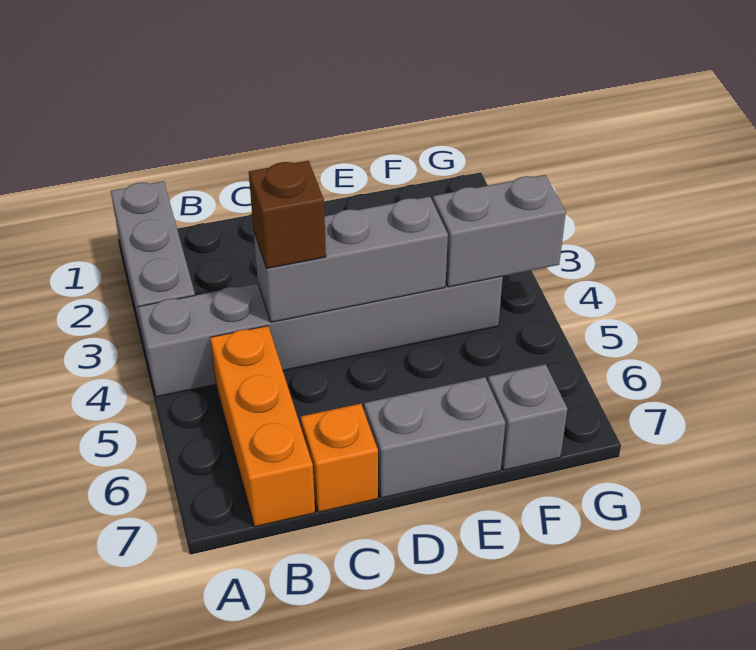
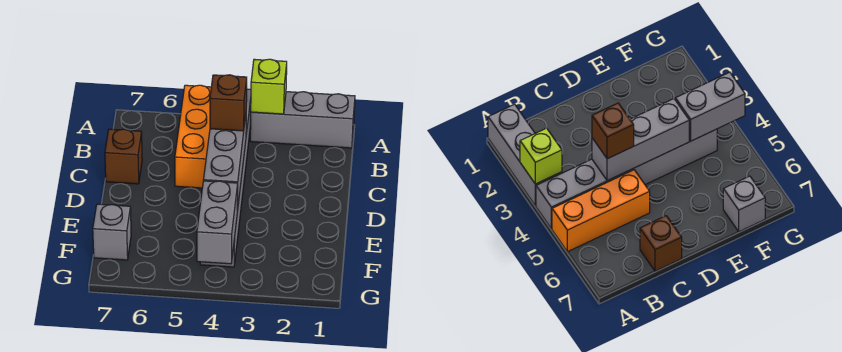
none -> lime brick A3 level 2
orange brick B5:B7 level 1 -> orange brick A5:C5 level 1
orange brick C7 level 1 -> brown brick C7 level 1
grey brick D7:E7 level 1 -> none

